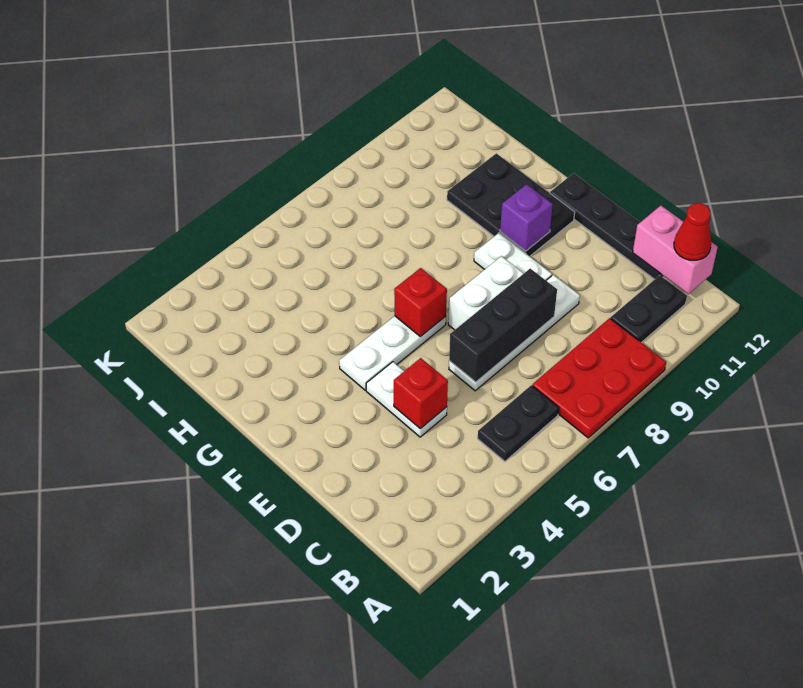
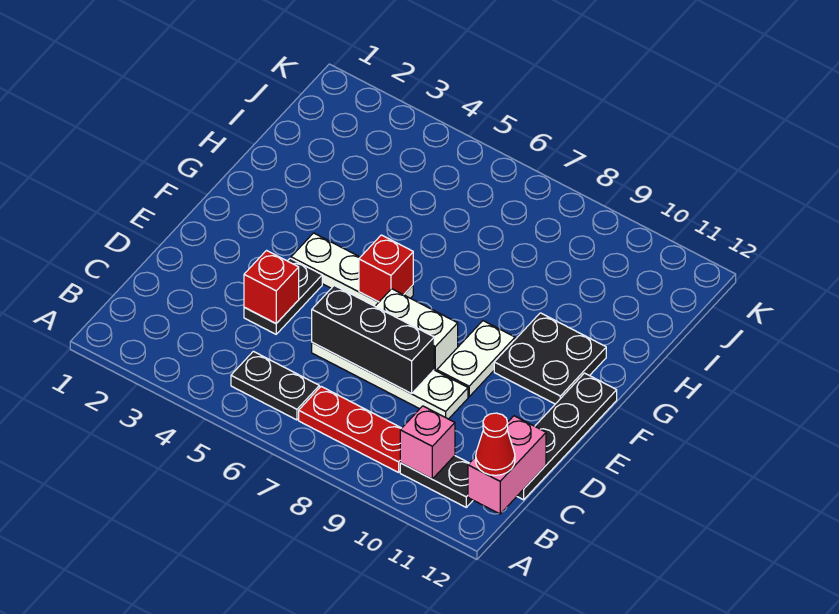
red plate A7:B9 level 1 -> red plate B7:B9 level 1
none -> pink brick B10 level 2
white plate D4:E4 level 1 -> black plate D4:E4 level 1
black plate F10:H11 level 1 -> black plate F10:G11 level 1
purple brick F10 level 2 -> none

